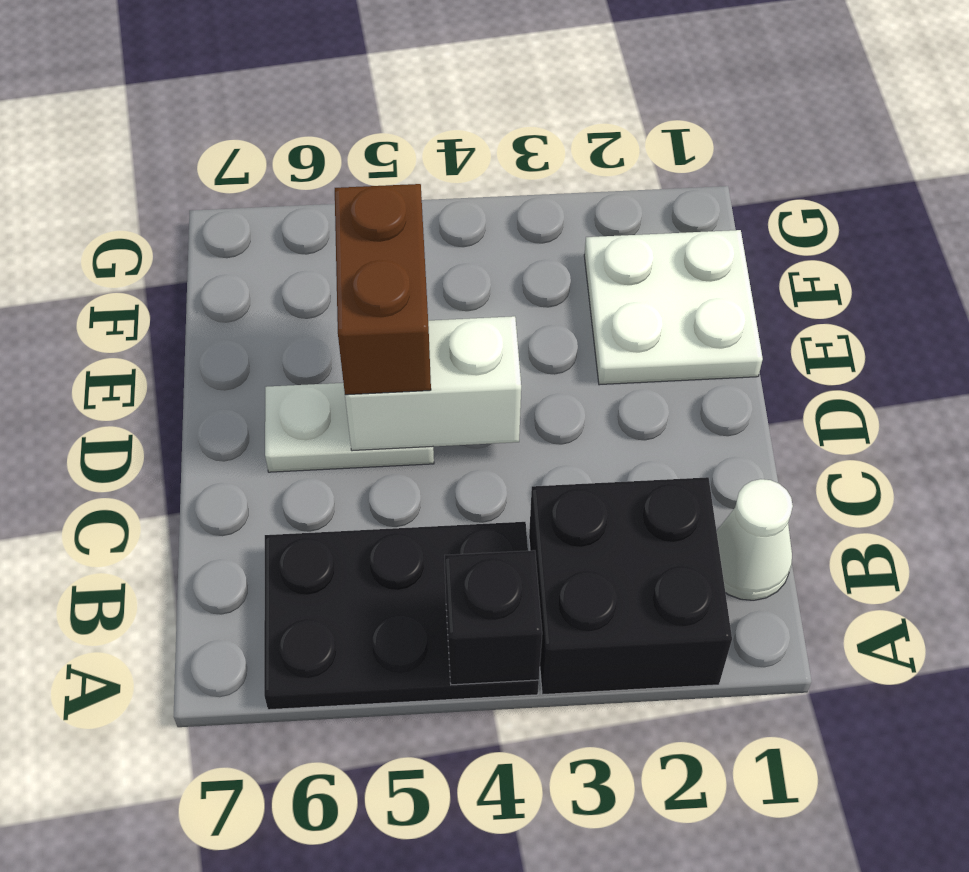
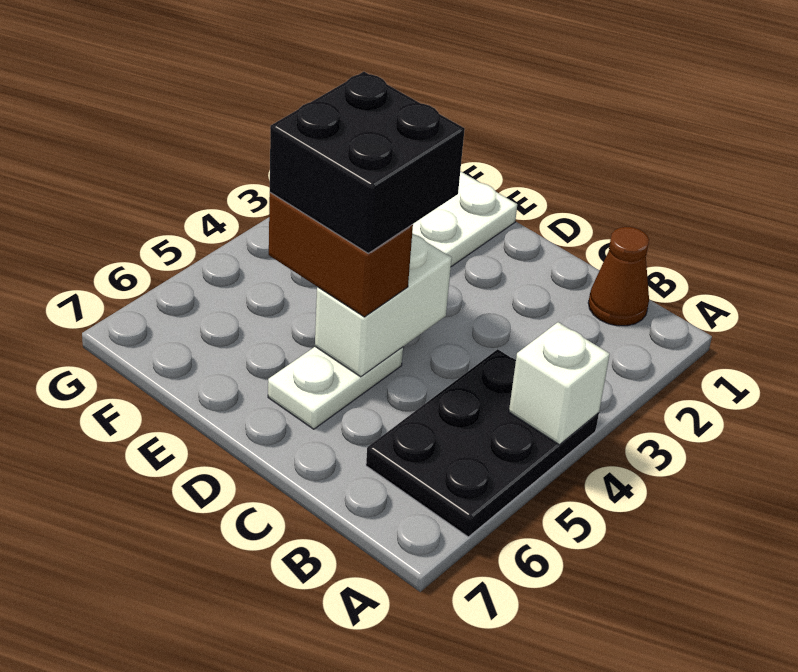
black brick A2:B3 level 1 -> black brick D4:E5 level 4
black brick A4 level 2 -> white brick A4 level 2
white cone B1 level 1 -> brown cone B1 level 1

